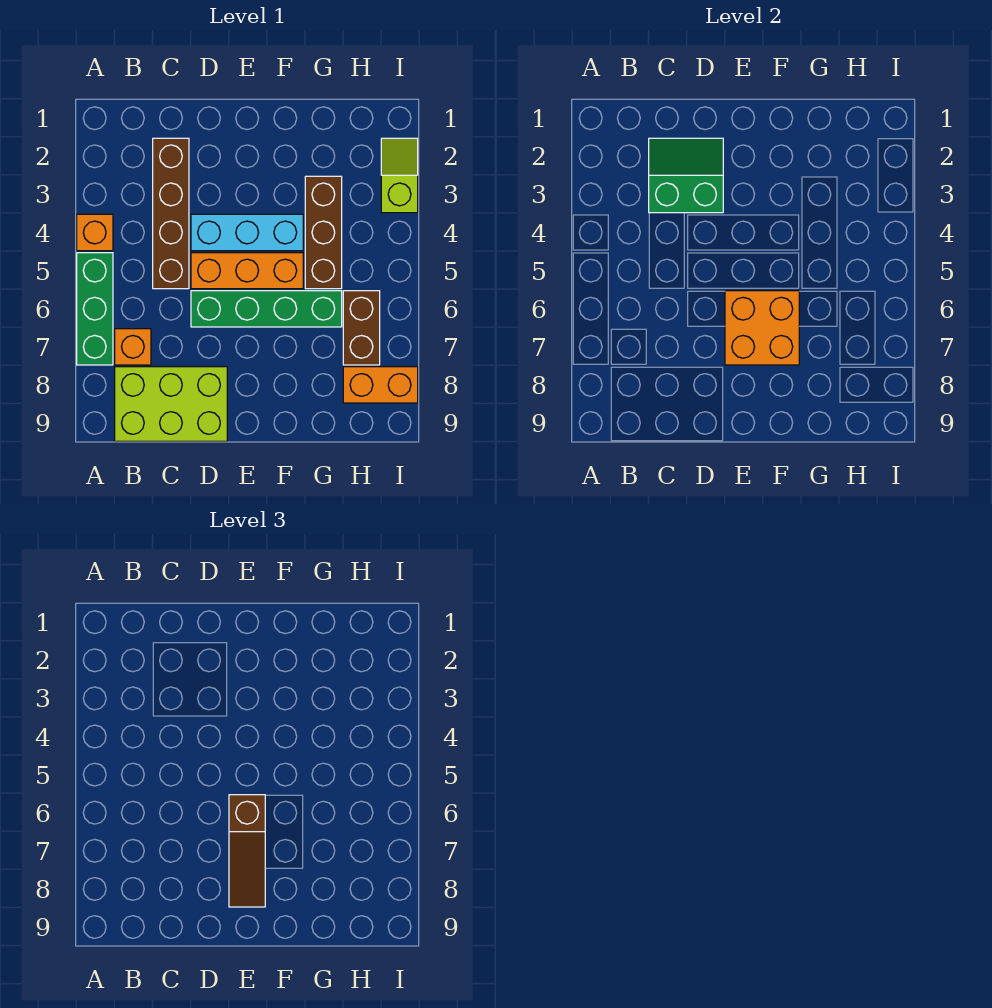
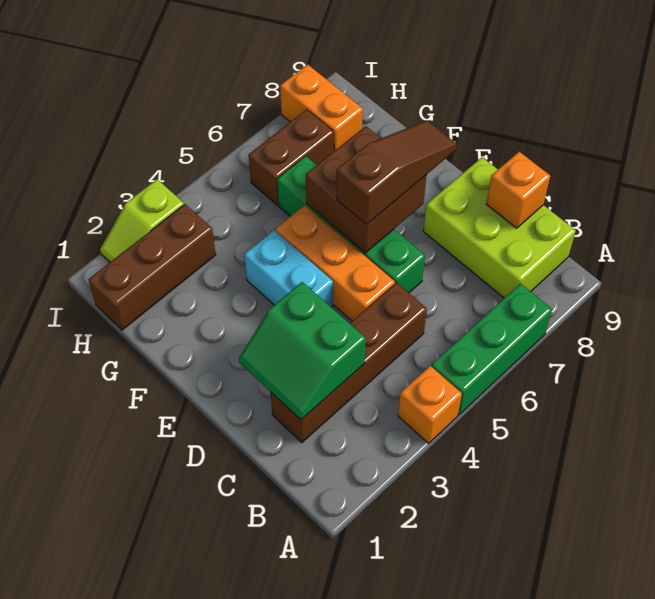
orange brick B7 level 1 -> orange brick C9 level 2
cyan brick D4:F4 level 1 -> cyan brick E4:F4 level 1
orange brick E6:F7 level 2 -> brown brick E6:F7 level 2
brown brick G3:G5 level 1 -> brown brick H1:H3 level 1

